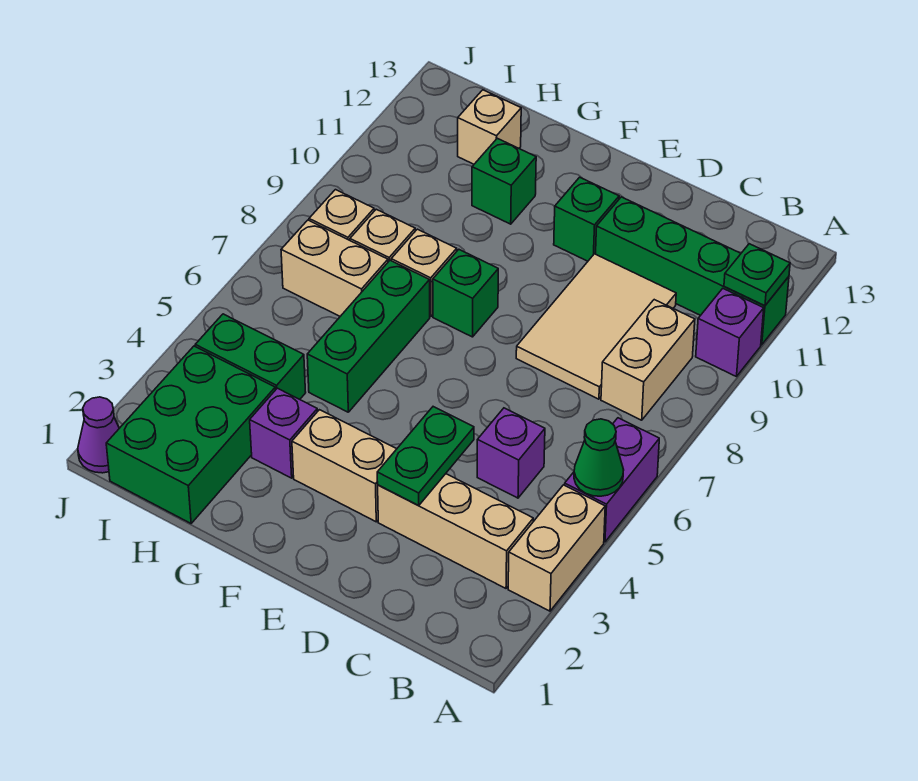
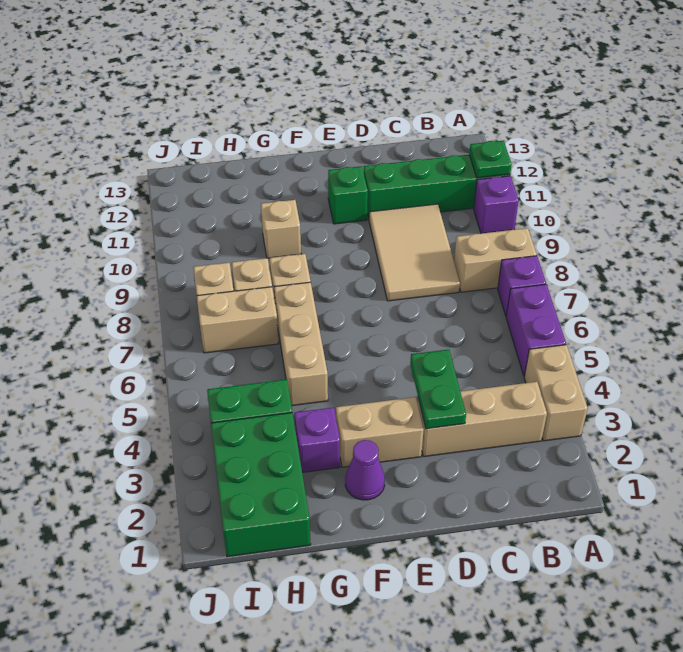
green cone A5 level 2 -> none
tan brick B8:B9 level 1 -> tan brick A8:B8 level 1
purple brick C5 level 1 -> purple brick A7 level 1
green brick F8 level 1 -> none
green brick G5:G7 level 1 -> tan brick G5:G7 level 1
green brick G11 level 1 -> none
tan brick H12 level 1 -> tan brick G10 level 1
purple cone J1 level 1 -> purple cone F2 level 1

